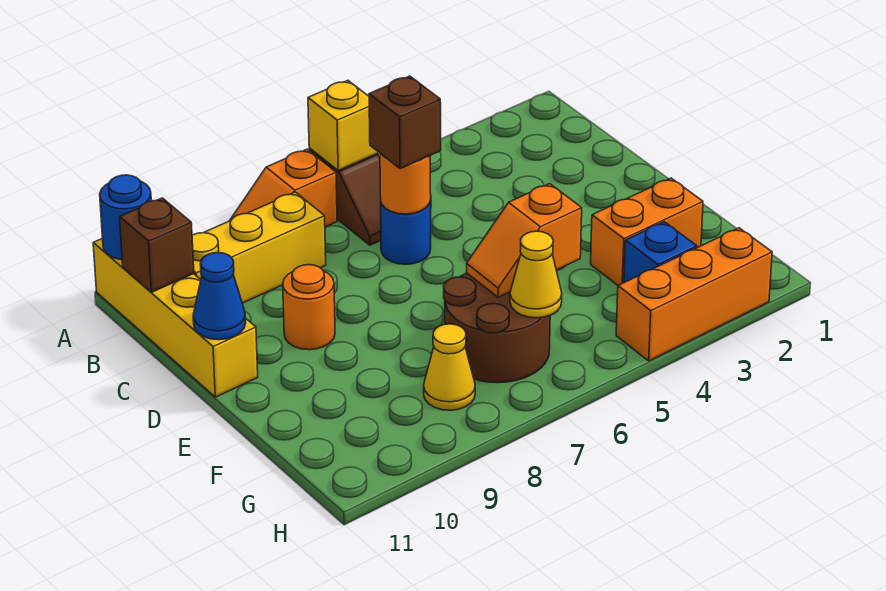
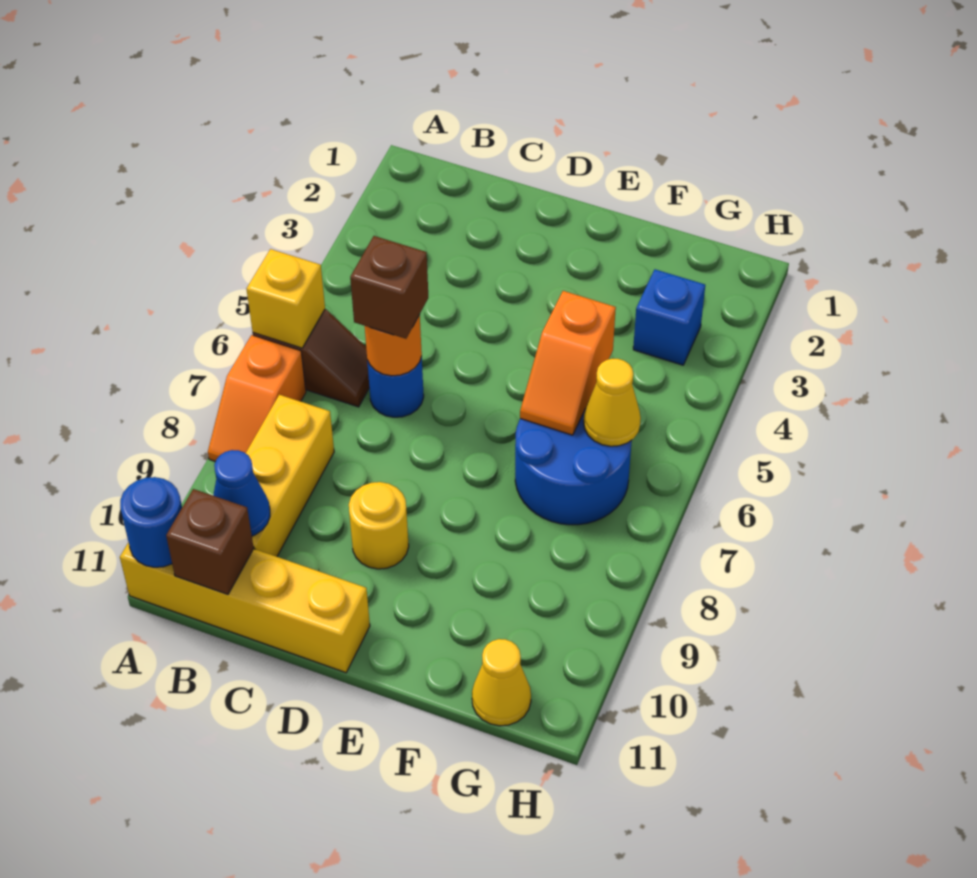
orange round brick D9 level 1 -> yellow round brick D9 level 1
blue cone D11 level 2 -> blue cone B10 level 2
orange brick F2:F3 level 1 -> none
brown round brick F6:G7 level 1 -> blue round brick F6:G7 level 1
yellow cone G8 level 1 -> yellow cone G11 level 1
orange brick H2:H4 level 1 -> none

